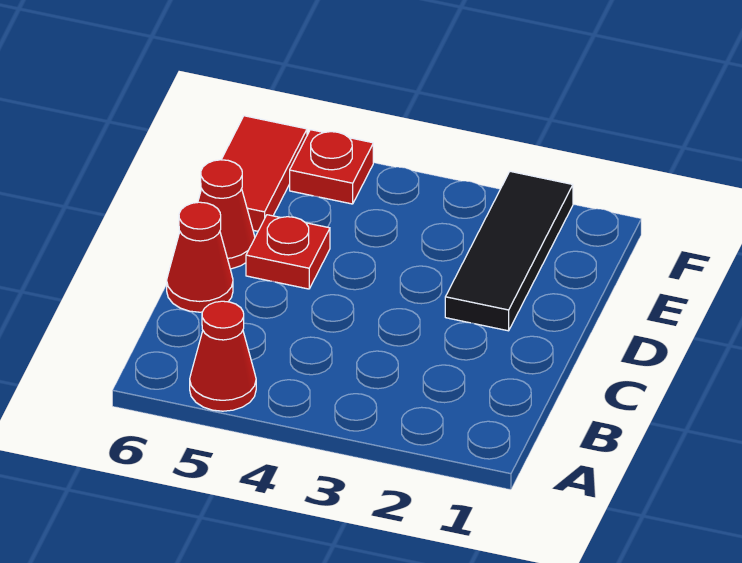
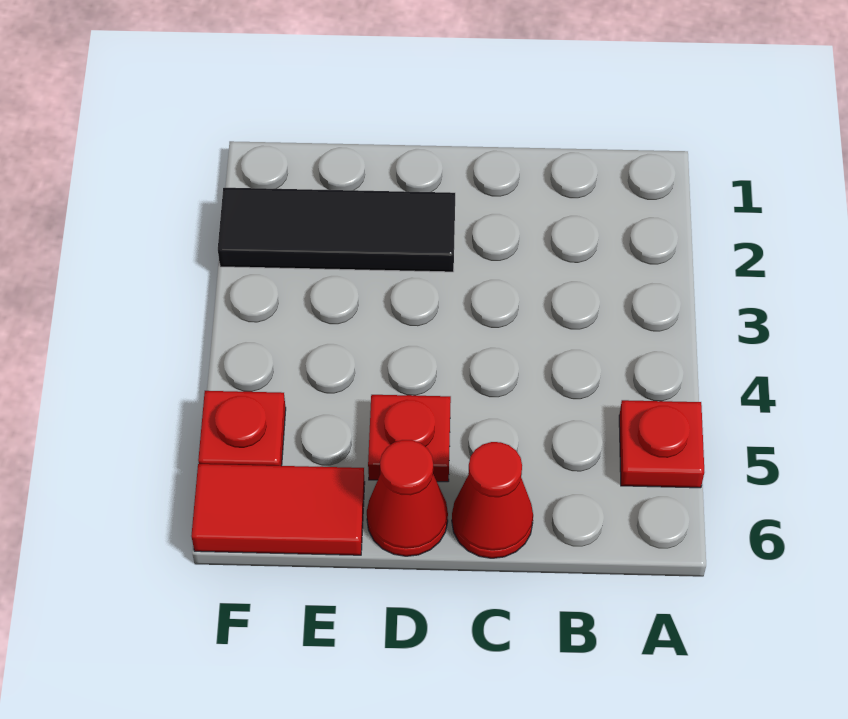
red cone A5 level 1 -> red plate A5 level 1

